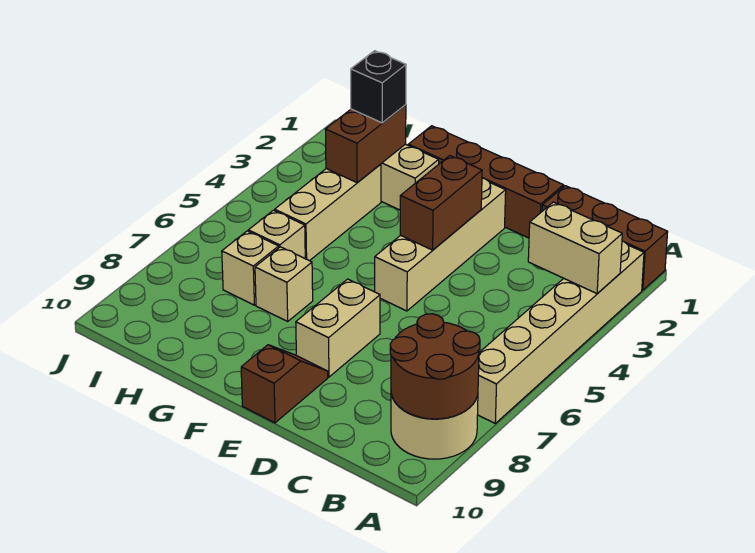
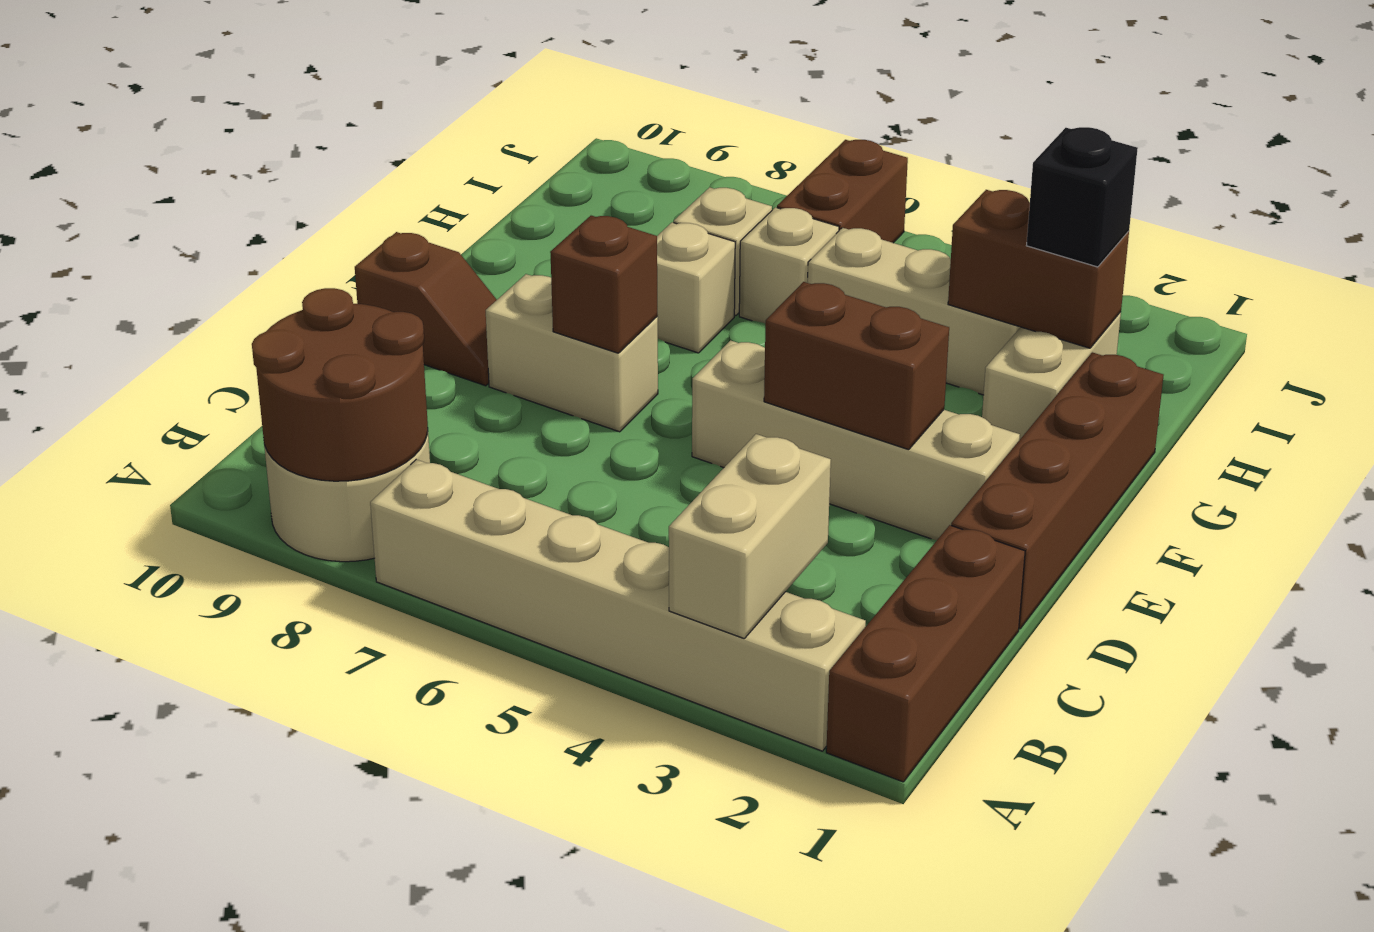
none -> brown brick E7 level 2
none -> brown brick I6:J6 level 1

